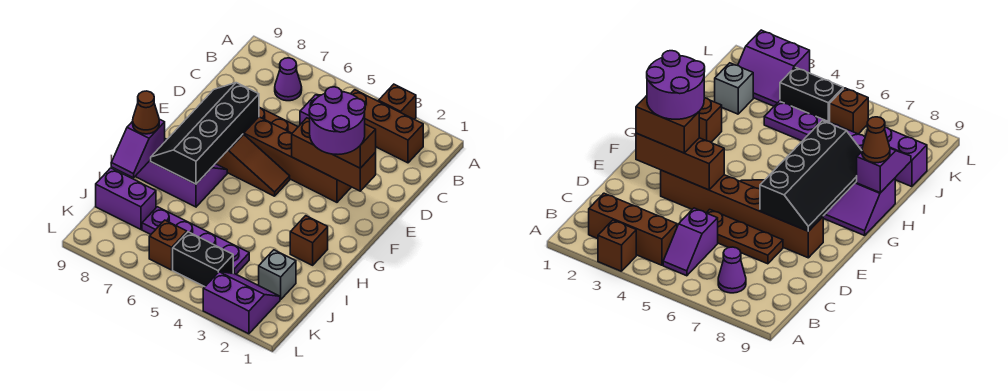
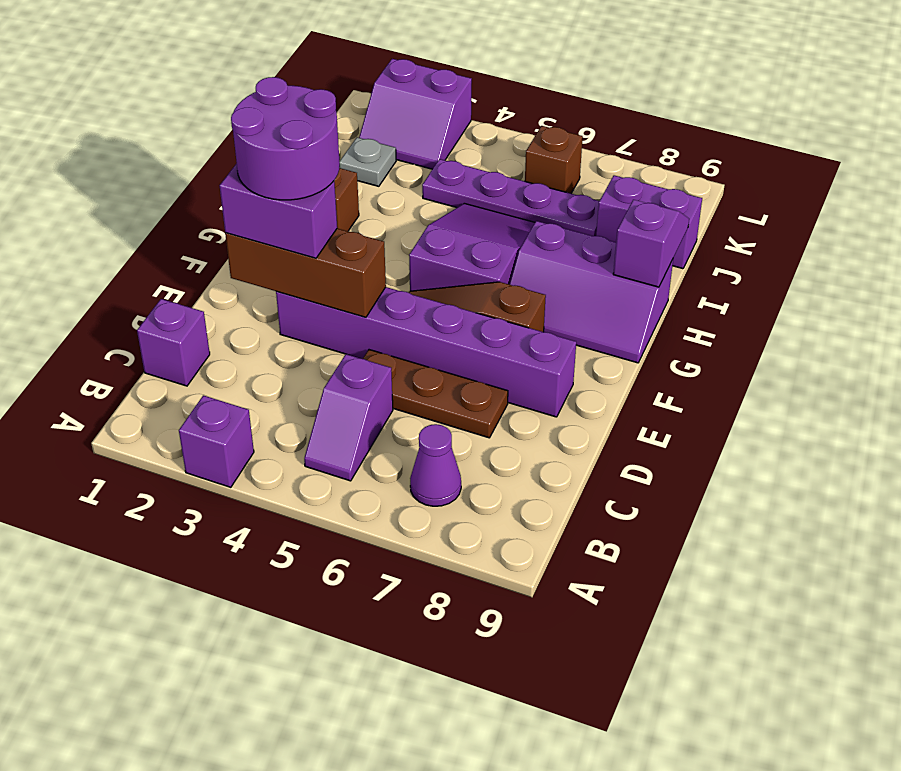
brown brick A3 level 1 -> purple brick A3 level 1
brown brick B2:B4 level 1 -> none
none -> purple brick C1 level 1
brown brick E2:E3 level 3 -> purple brick E2:E3 level 3
brown brick E3:E8 level 1 -> purple brick E3:E8 level 1
black slope E7:H8 level 2 top 7 -> none
none -> purple slope G5:I6 level 1 top G
brown cone H9 level 3 -> none
grey brick J2 level 1 -> grey plate J2 level 1
black brick K4:K5 level 1 -> none

